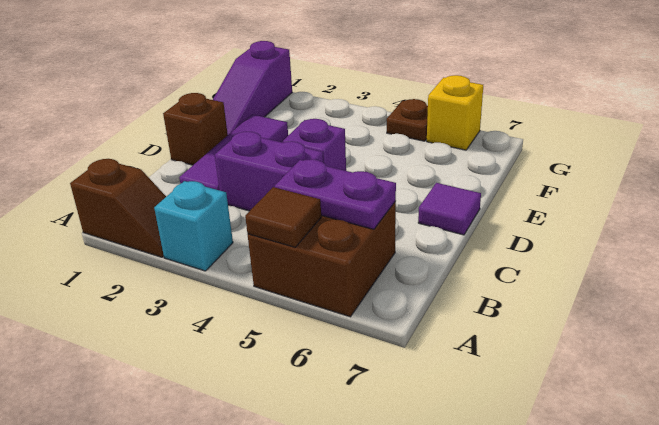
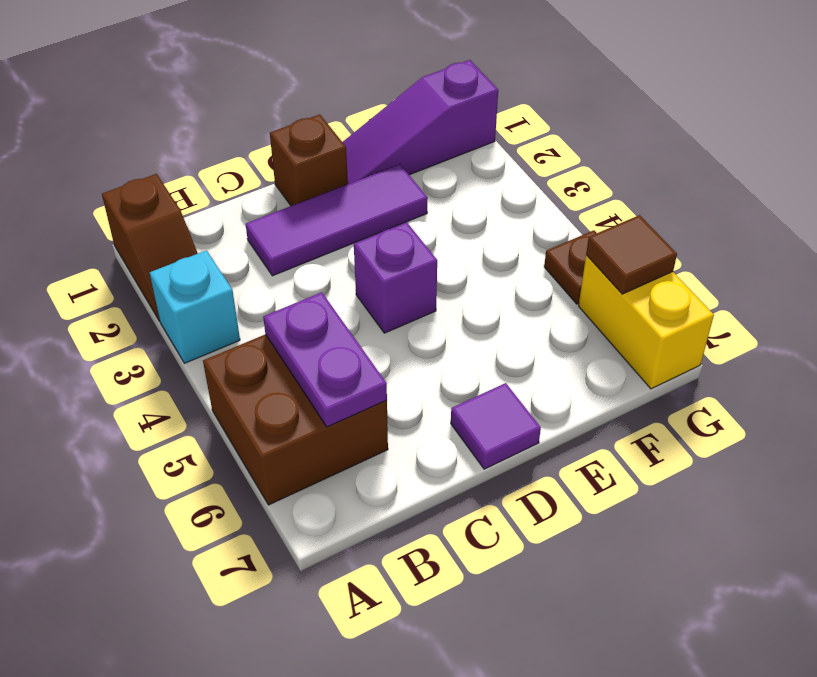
brown tile A5 level 2 -> brown tile G6 level 2
purple brick C3:C4 level 1 -> none
yellow brick G6 level 1 -> yellow brick G6:G7 level 1

